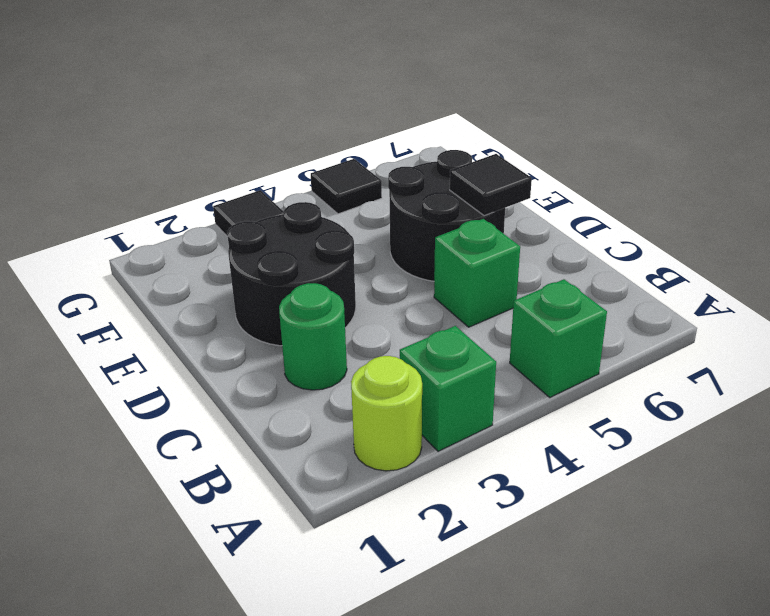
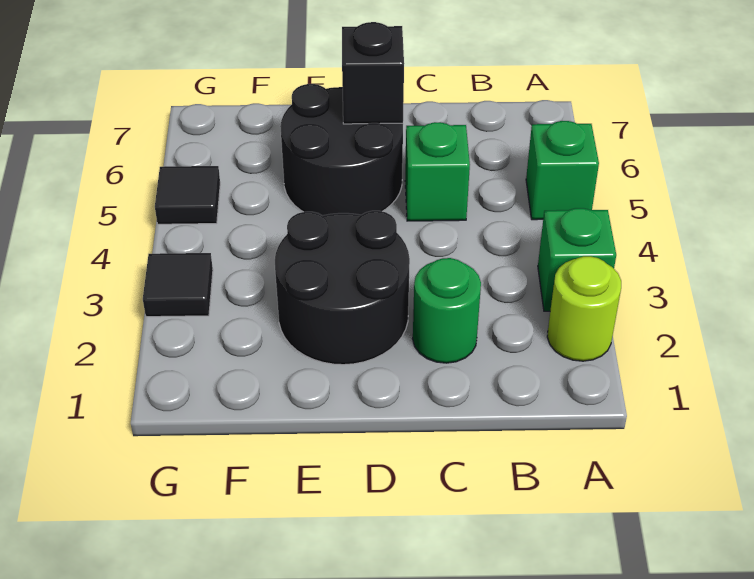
black tile D6 level 2 -> black brick D6 level 2

